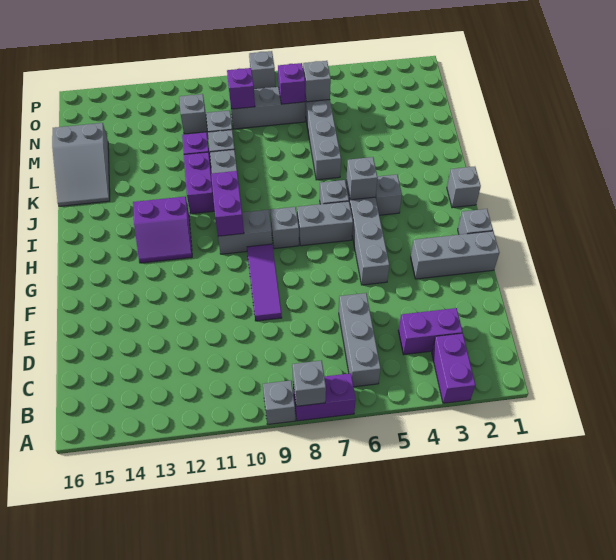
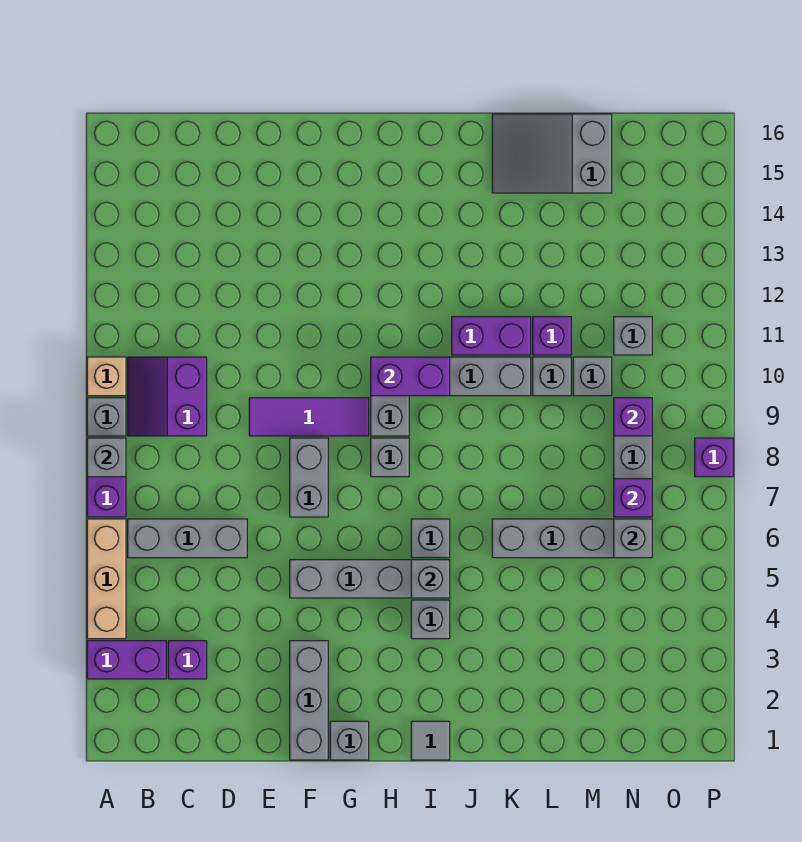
none -> tan brick A4:A6 level 1
none -> tan brick A10 level 1
purple brick C3:C4 level 1 -> purple brick C3 level 1
grey brick H6:H7 level 1 -> grey brick F7:F8 level 1
purple slope H12:I13 level 1 top I -> purple slope B9:C10 level 1 top C
grey brick I1 level 1 -> grey tile I1 level 1
grey brick P8 level 1 -> purple brick P8 level 1

